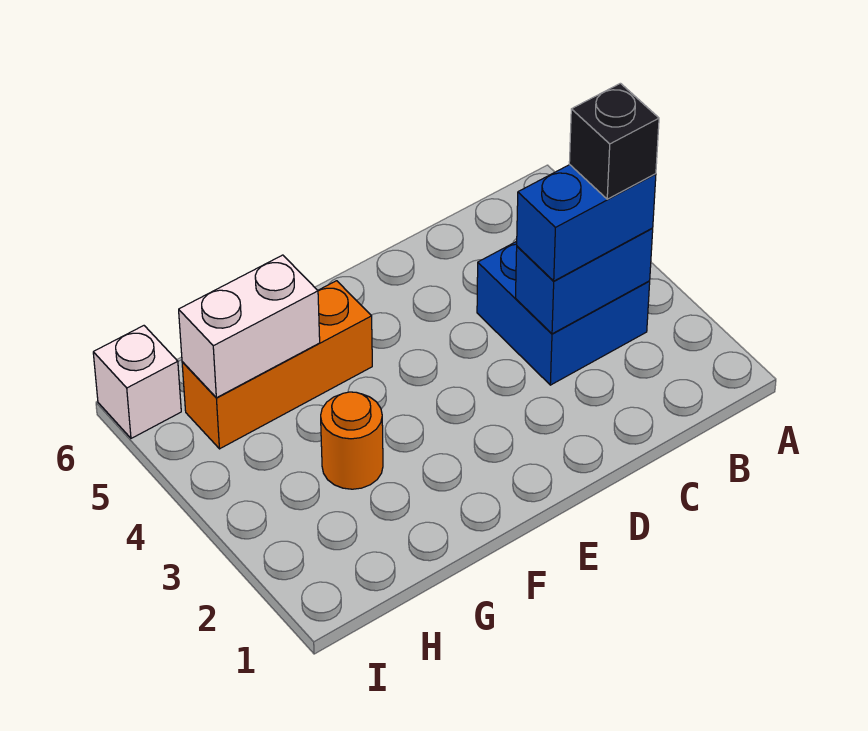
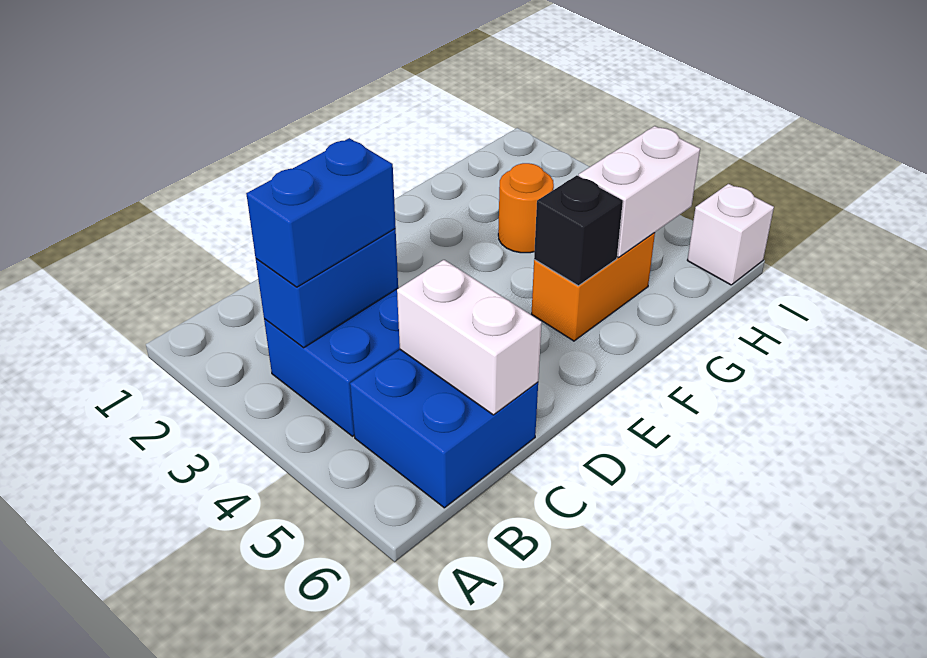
black brick B3 level 4 -> black brick F5 level 2
none -> blue brick B5:C6 level 1
none -> white brick C5:C6 level 2
orange brick F5:H5 level 1 -> orange brick F5:G5 level 1

